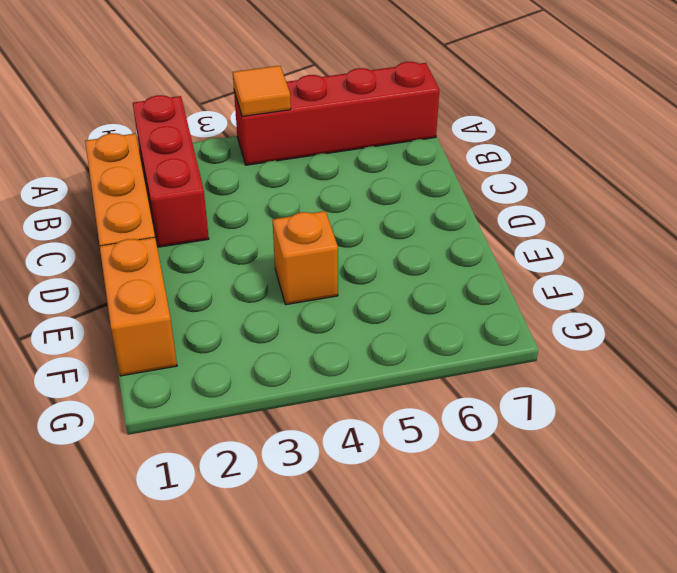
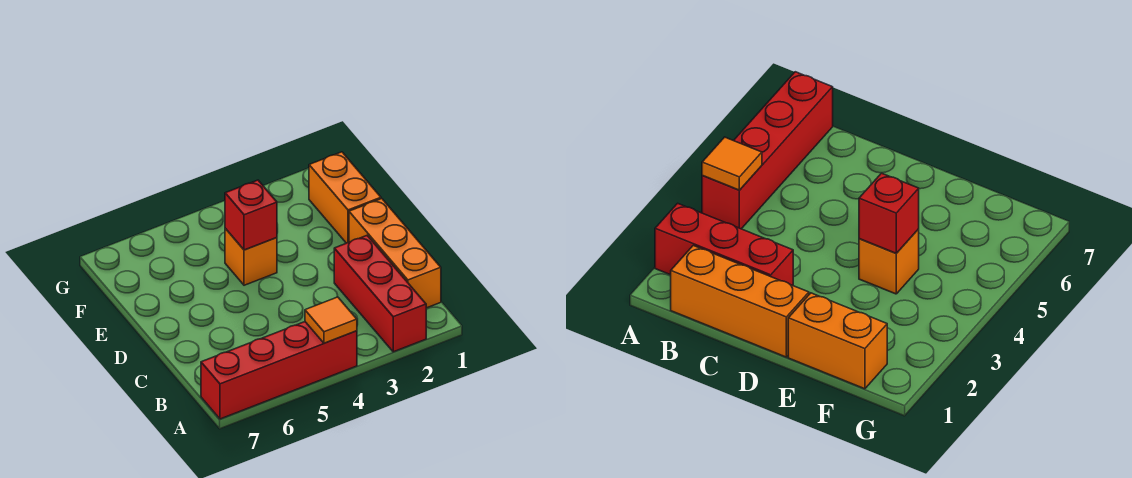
none -> red brick E4 level 2

